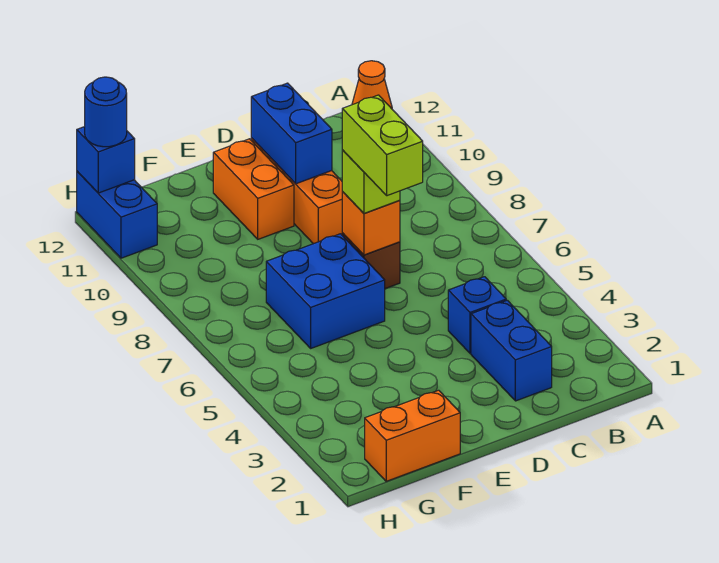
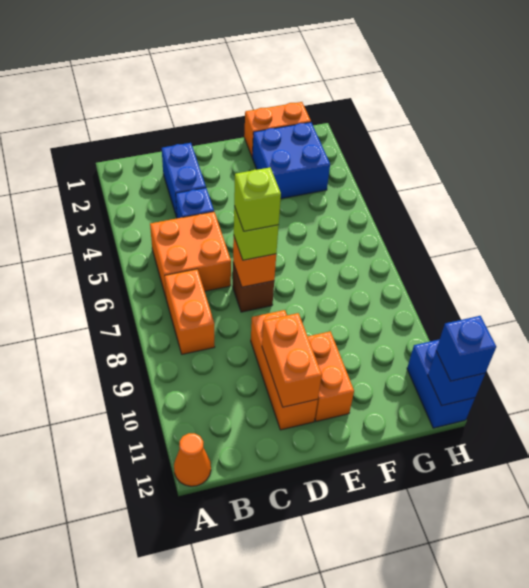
none -> orange brick B5:C6 level 1
none -> orange brick B7:B8 level 1
lime brick D6:D7 level 4 -> lime brick D7 level 4
blue brick D10:D11 level 2 -> orange brick D10:D11 level 2
blue brick E6:F7 level 1 -> blue brick F2:G3 level 1
blue round brick H12 level 3 -> blue brick H12 level 3

